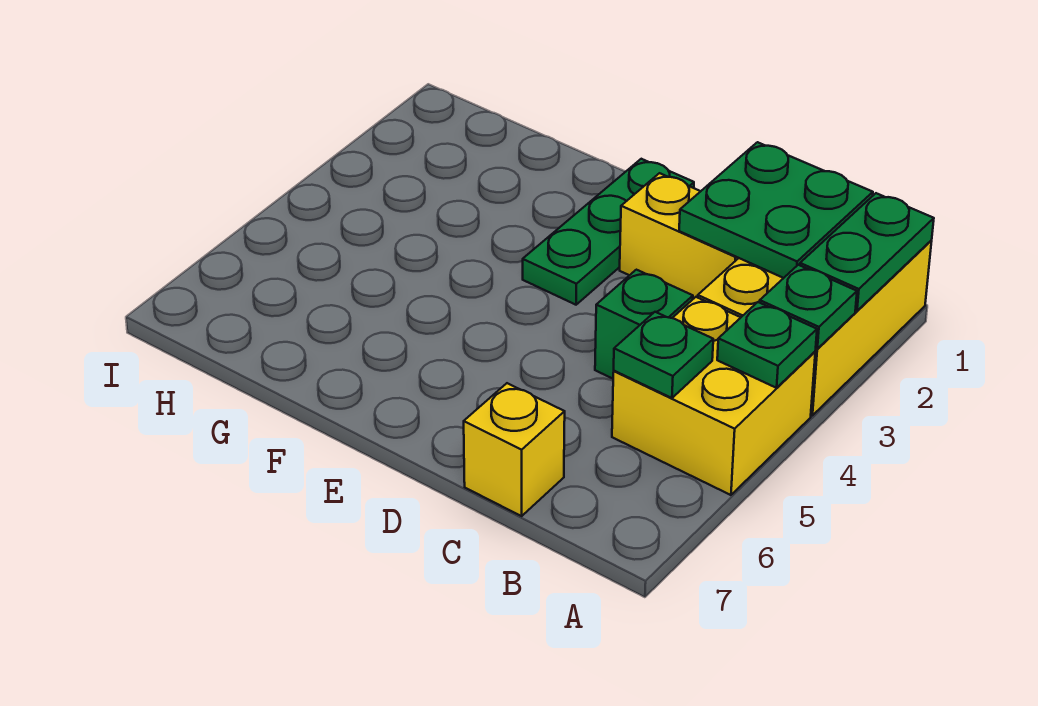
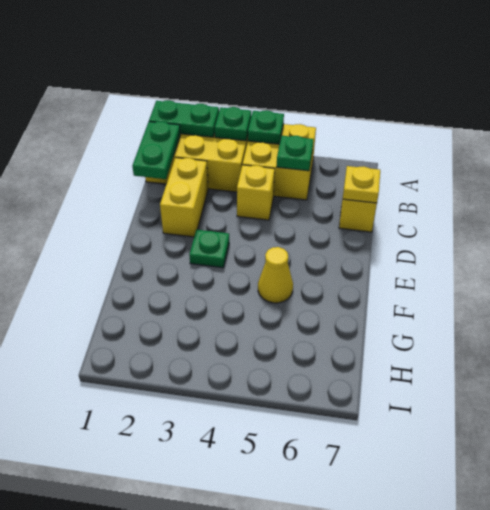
green plate B1:C2 level 2 -> green plate B1:C1 level 2
green brick C4 level 1 -> yellow brick C4 level 1
none -> yellow plate C7 level 2
green plate E1:E3 level 1 -> green plate E3 level 1
none -> yellow cone F5 level 1

